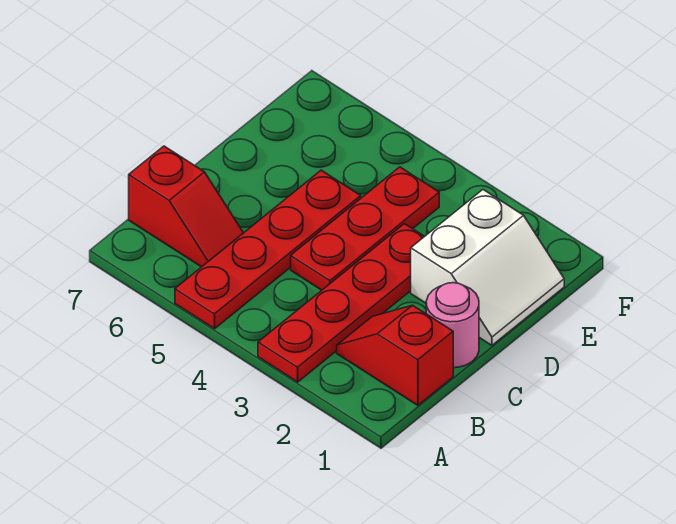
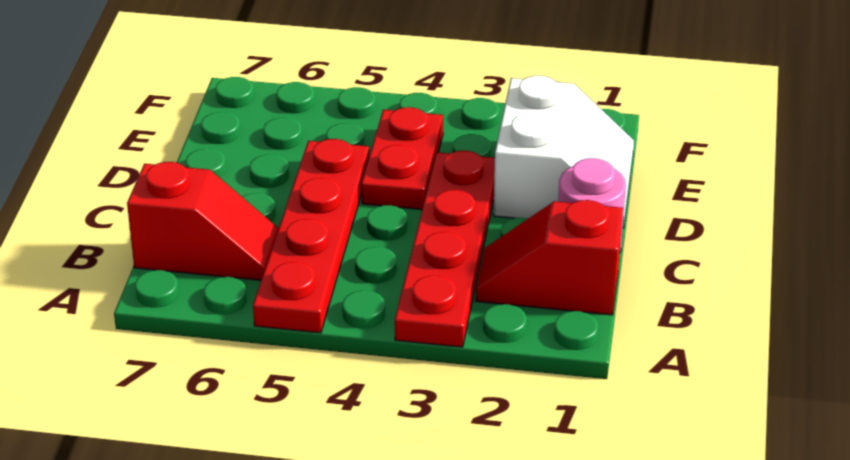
red plate C4:E4 level 1 -> red plate D4:E4 level 1

